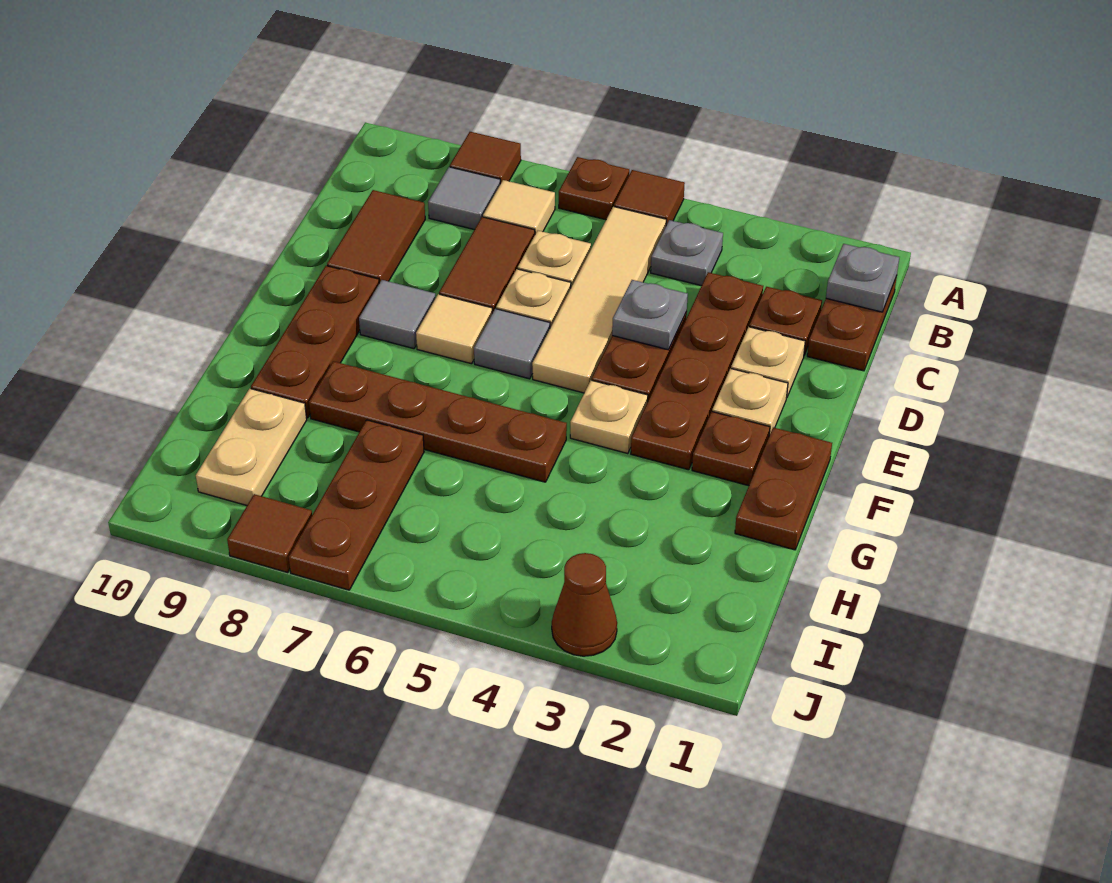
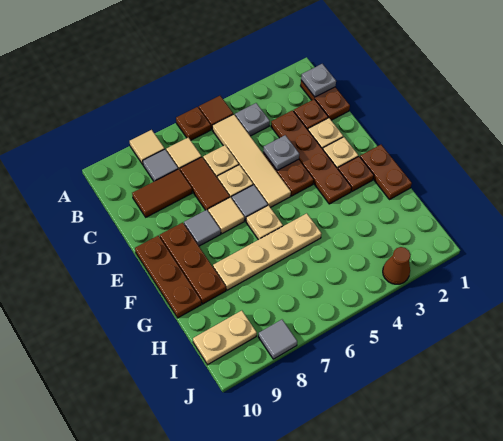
brown tile A8 level 1 -> tan tile A8 level 1
brown tile C9:D9 level 1 -> brown tile C8:C9 level 1
tan plate F4 level 1 -> tan plate F6 level 1
brown plate G5:G8 level 1 -> tan plate G5:G8 level 1
brown plate H7:J7 level 1 -> brown plate E10:G10 level 1
tan plate H9:I9 level 1 -> tan plate I9:I10 level 1
brown tile J8 level 1 -> grey tile J8 level 1

